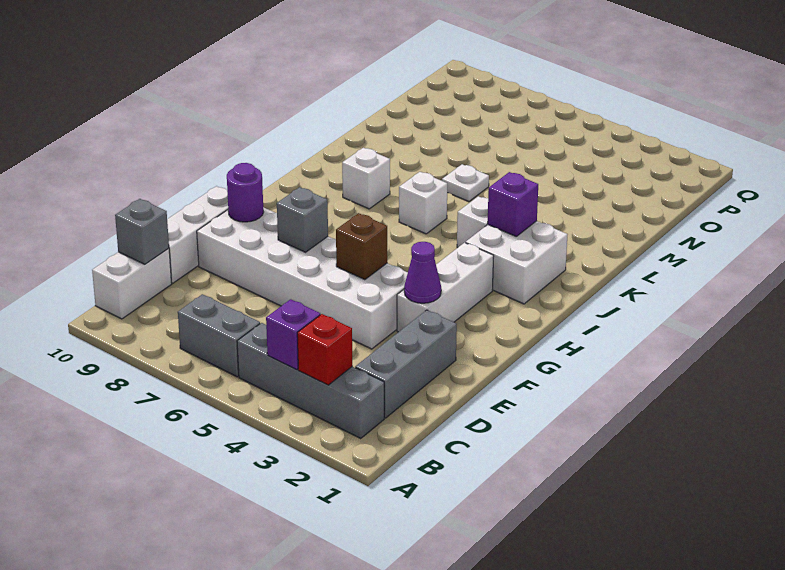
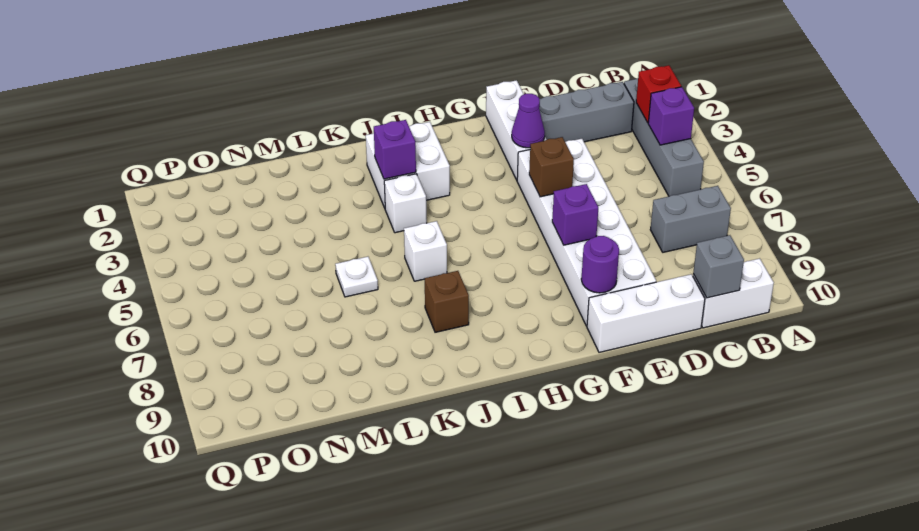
grey brick B6:B7 level 1 -> grey brick B7:C7 level 1
white brick F3:H3 level 1 -> white brick F1:F3 level 1
grey brick F7 level 2 -> purple brick F7 level 2
white brick J8 level 1 -> brown brick J8 level 1

